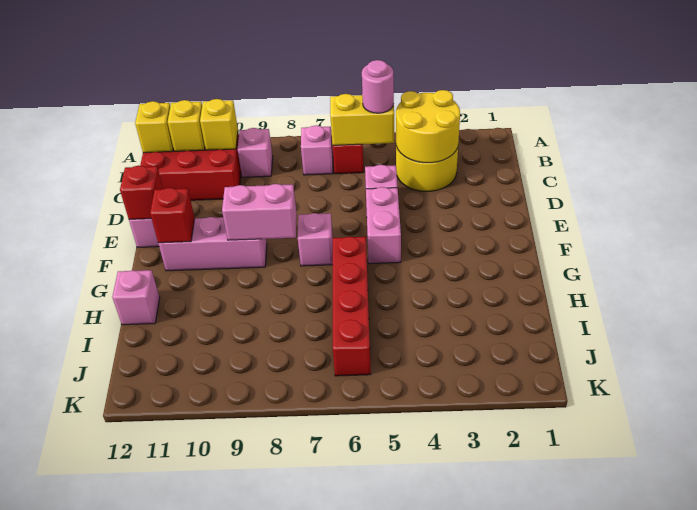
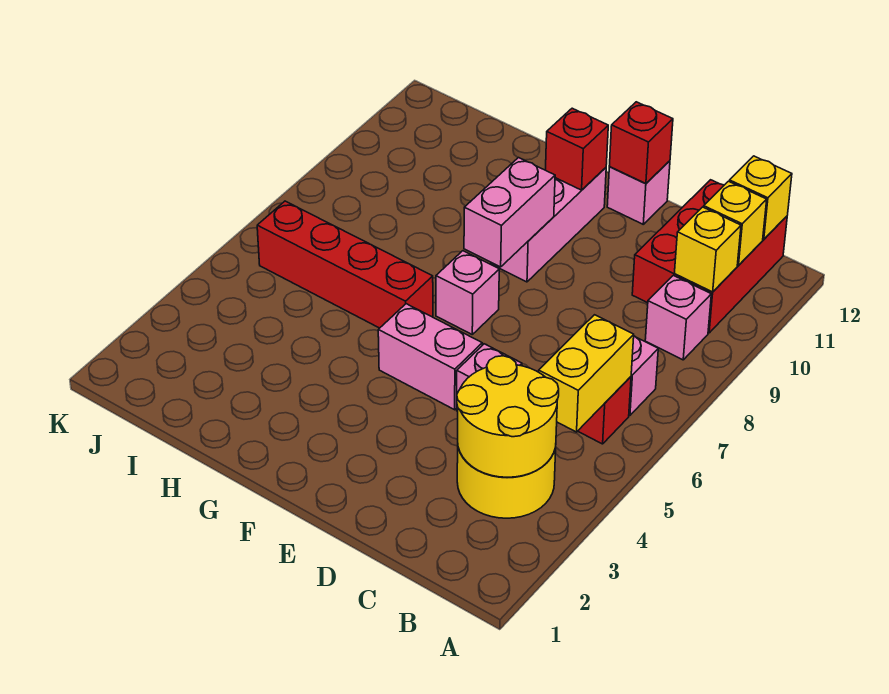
pink round brick B5 level 3 -> none
pink brick H12 level 1 -> none

